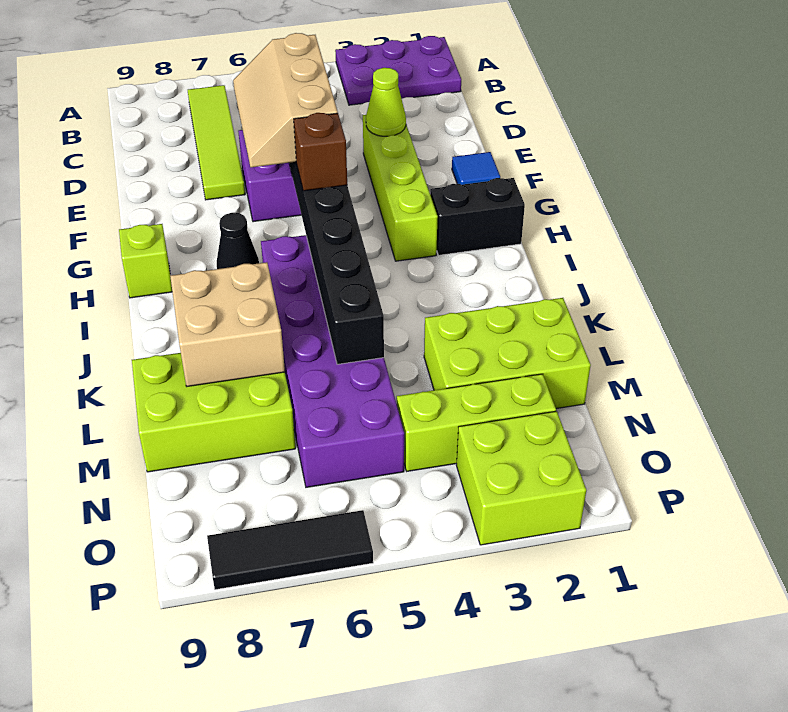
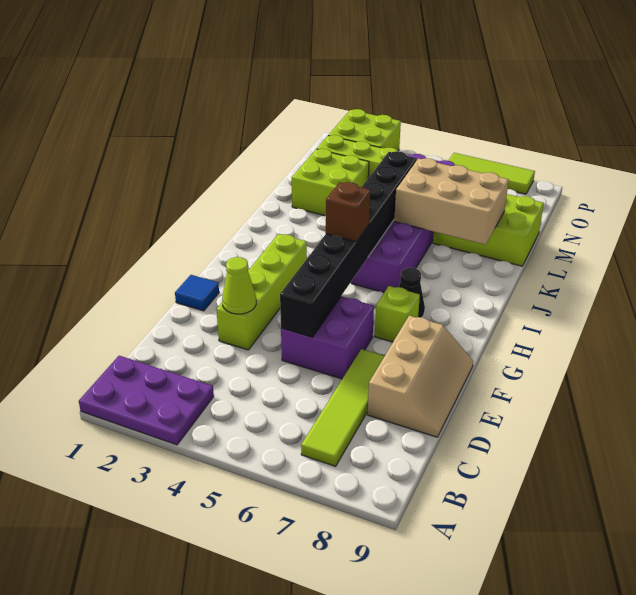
tan slope E5:G6 level 3 top 5 -> tan slope D8:F9 level 1 top 8
black brick H1:H2 level 1 -> none
lime brick H9 level 1 -> lime brick G7 level 1
tan brick K7:L8 level 2 -> tan brick K6:L8 level 2
lime brick L1:M3 level 1 -> lime brick L2:M3 level 1
black tile P6:P8 level 1 -> lime tile P6:P8 level 1

